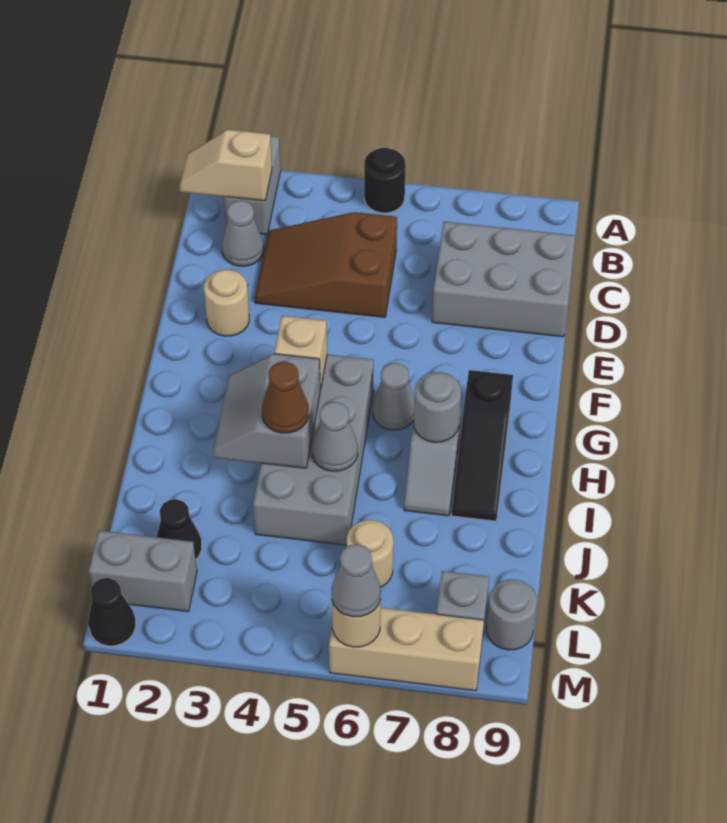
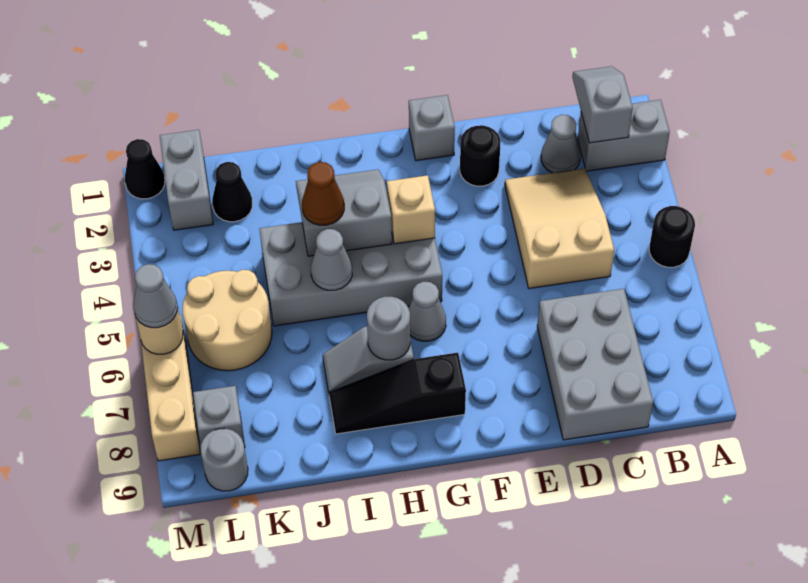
tan slope B1:B2 level 2 top 2 -> grey slope B1:B2 level 2 top 2
brown slope C3:D5 level 1 top 5 -> tan slope C3:D5 level 1 top 5
tan round brick E2 level 1 -> black round brick E2 level 1
none -> grey brick F1 level 1
tan round brick K6 level 1 -> tan round brick K5:L6 level 1

